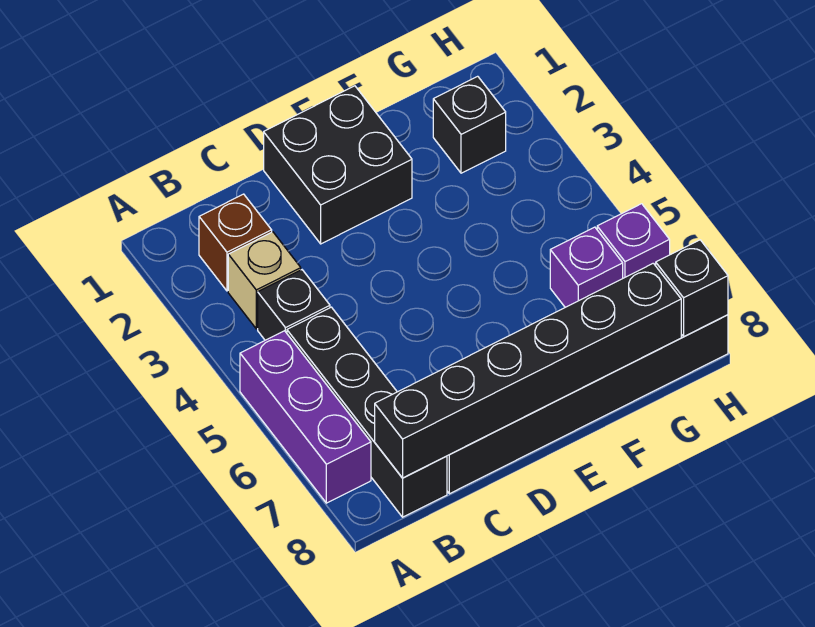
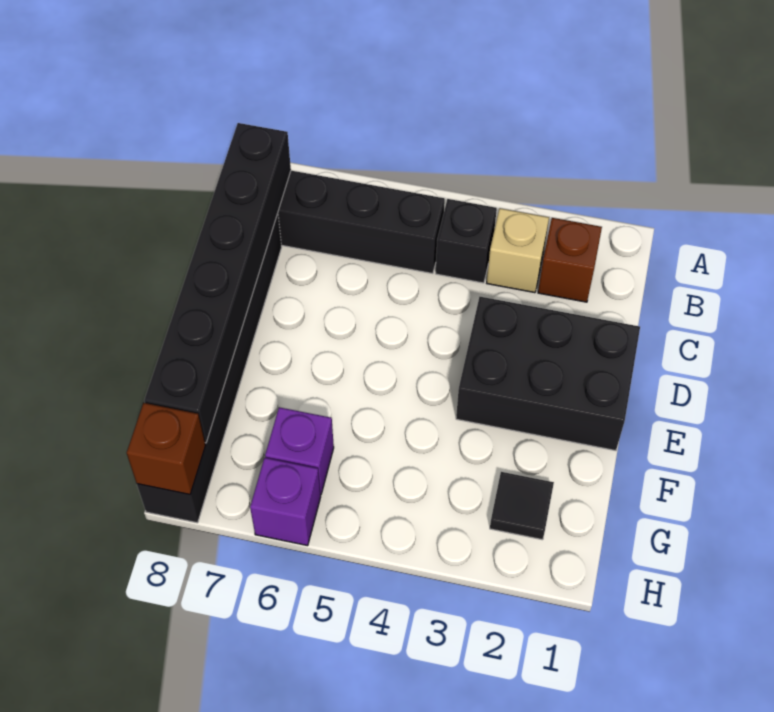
purple brick A5:A7 level 1 -> none
black brick D1:E2 level 1 -> black brick D1:E3 level 1
black brick G2 level 1 -> black tile G2 level 1
black brick H8 level 2 -> brown brick H8 level 2

